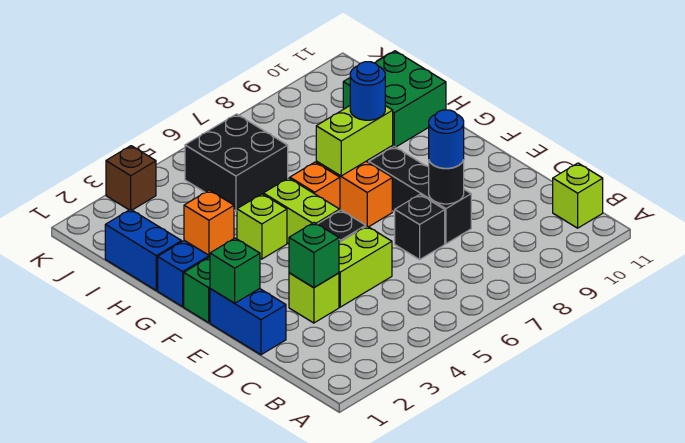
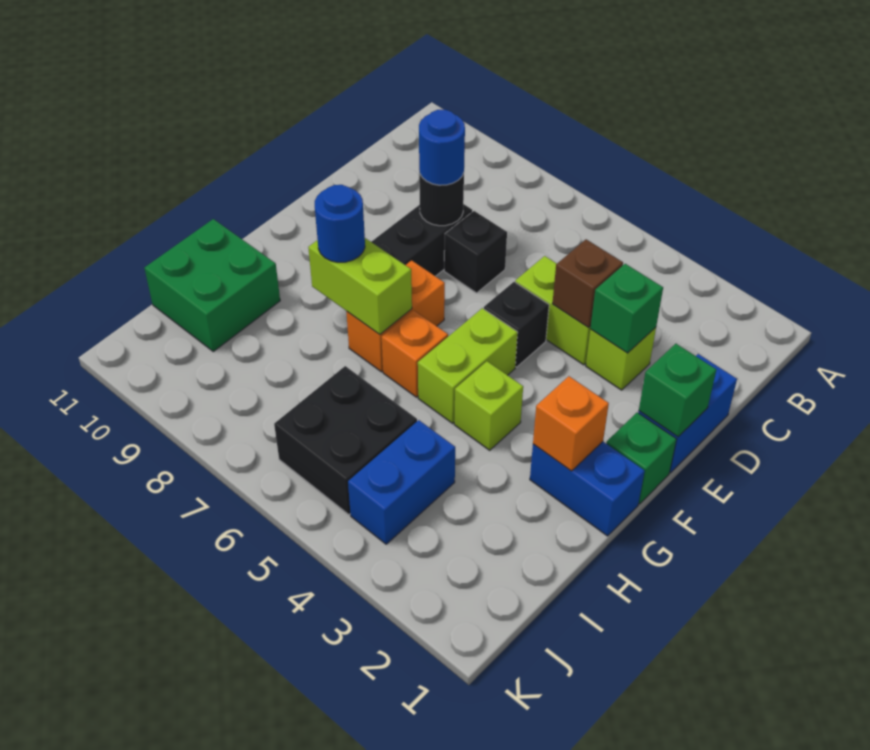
lime brick B11 level 1 -> none
blue brick H1:I1 level 1 -> blue brick I4:J4 level 1
brown brick K3 level 1 -> brown brick D4 level 2

